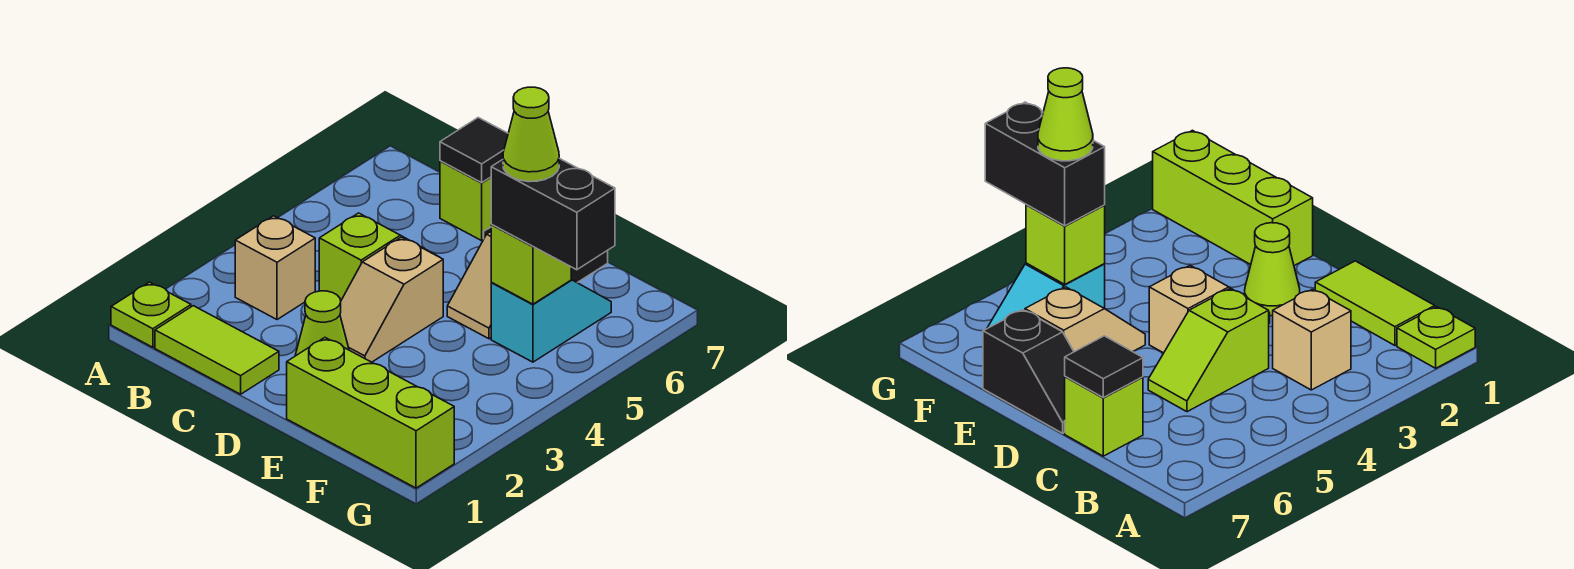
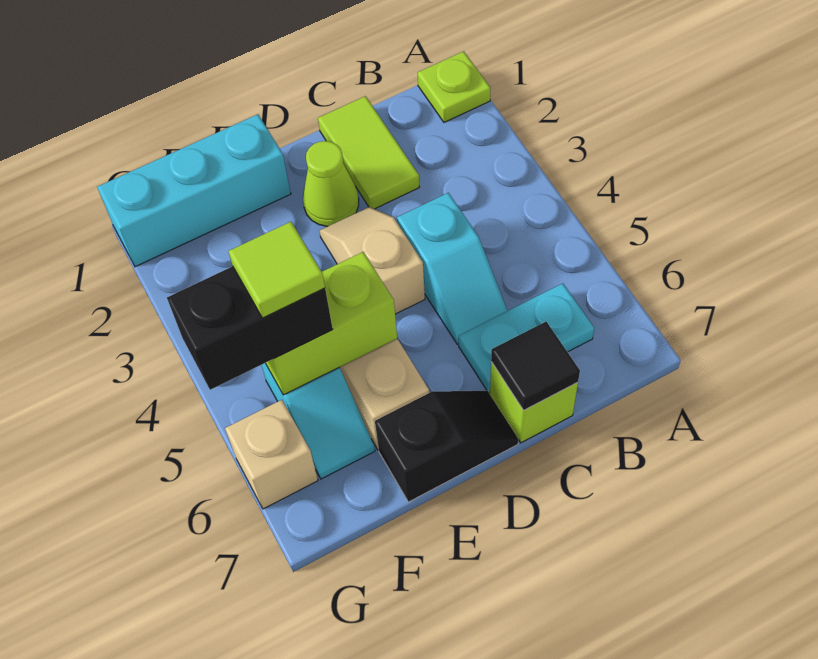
lime tile B1:C1 level 1 -> lime tile C1:C2 level 1
tan brick B3 level 1 -> tan brick G6 level 1
none -> cyan plate B6:C6 level 1
lime slope C4:C5 level 1 top 4 -> cyan slope C4:C5 level 1 top 4
lime brick E1:G1 level 1 -> cyan brick E1:G1 level 1
lime brick F5 level 2 -> lime brick E5:F5 level 2
lime cone F5 level 4 -> lime tile F5 level 4

